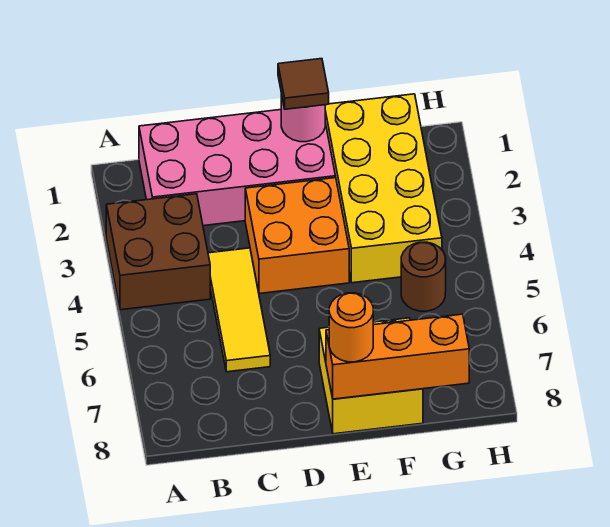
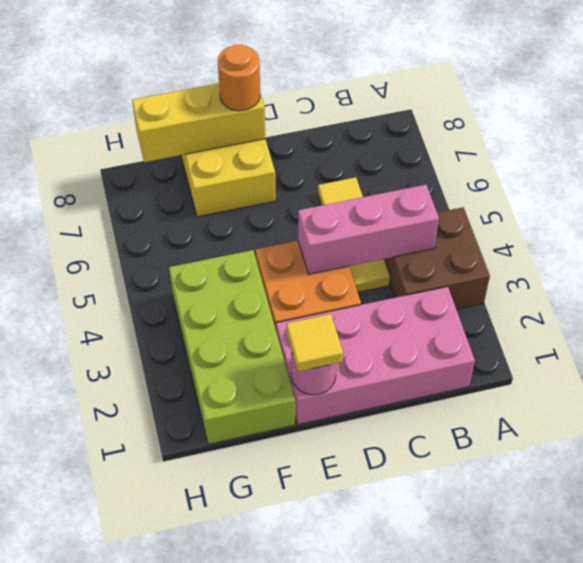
none -> pink brick B4:D4 level 2
brown tile E1 level 3 -> yellow tile E1 level 3
orange brick E8:G8 level 2 -> yellow brick E8:G8 level 2
yellow brick F1:G4 level 1 -> lime brick F1:G4 level 1
brown round brick G5 level 1 -> none

